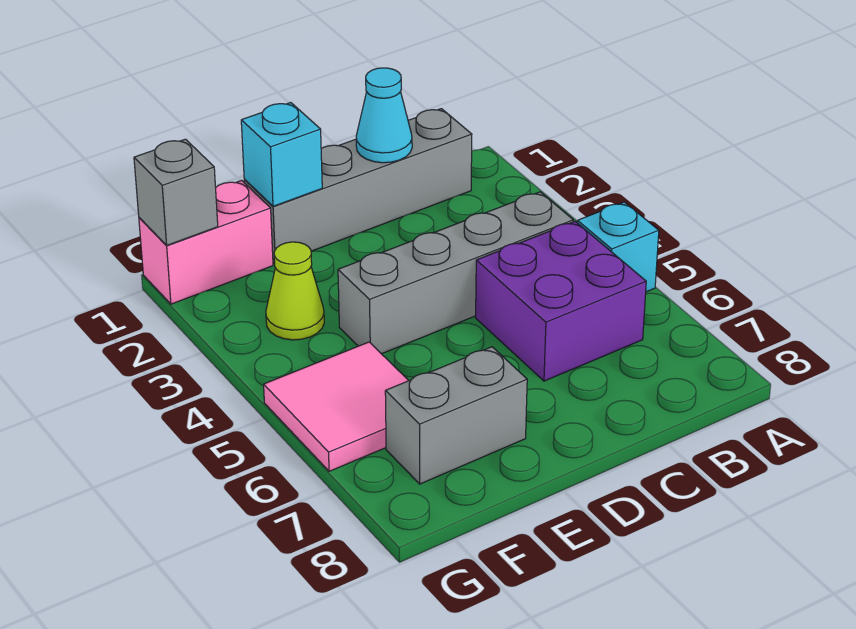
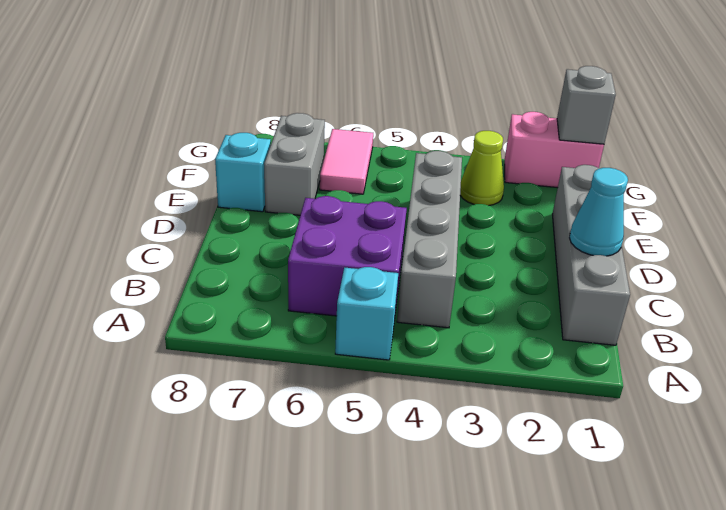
cyan brick E1 level 2 -> cyan brick E8 level 1
pink brick F1:G1 level 1 -> pink brick G1:G2 level 1
pink tile F5:G6 level 1 -> pink tile F6:G6 level 1

